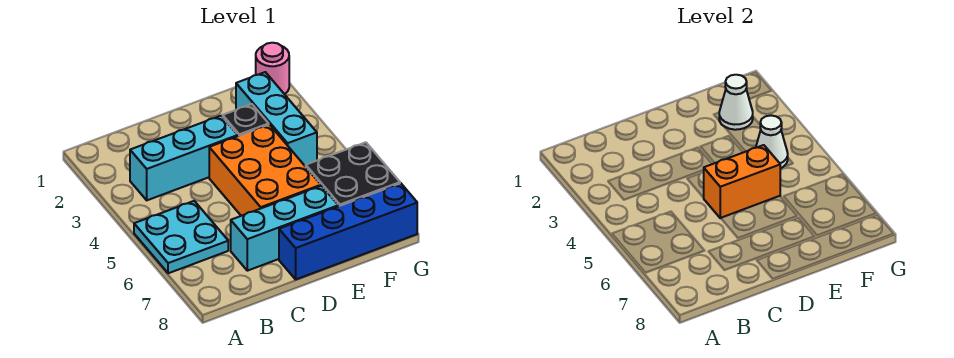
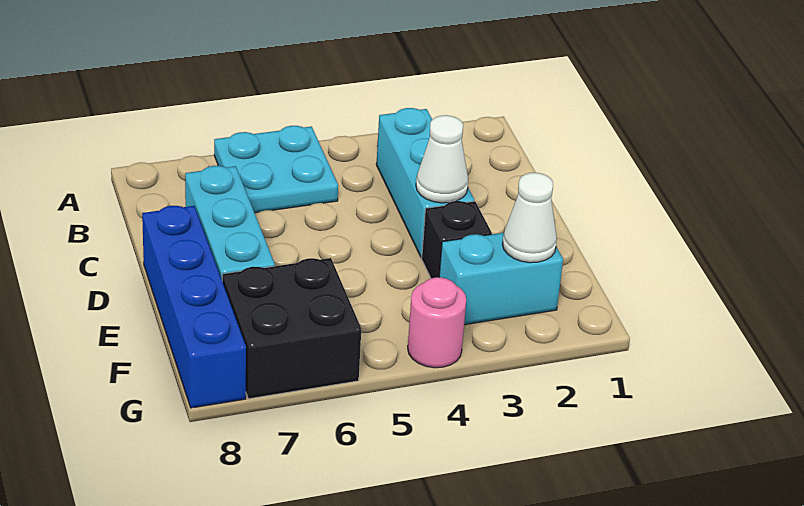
orange brick D4:E6 level 1 -> none
orange brick D5:E5 level 2 -> none
cyan brick F2:F4 level 1 -> cyan brick F2:F3 level 1
white cone F4 level 2 -> white cone D3 level 2
pink round brick G1 level 1 -> pink round brick G4 level 1

